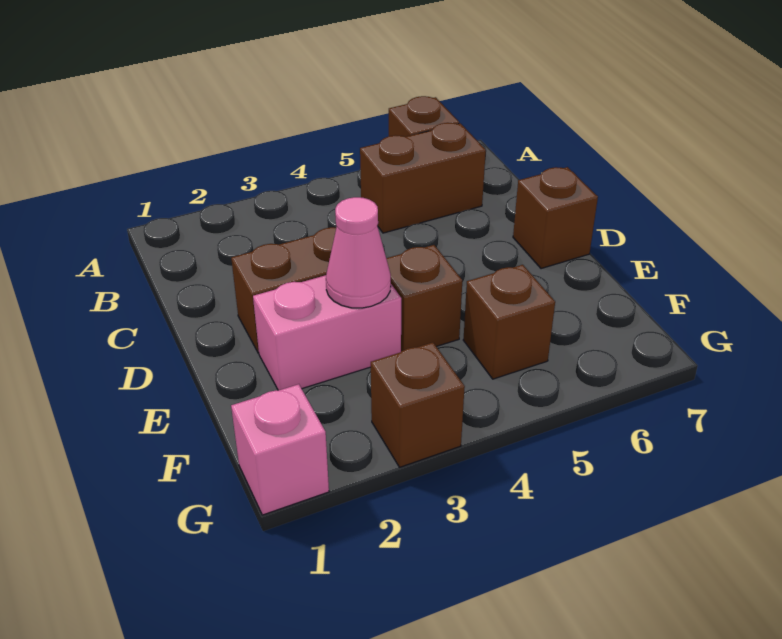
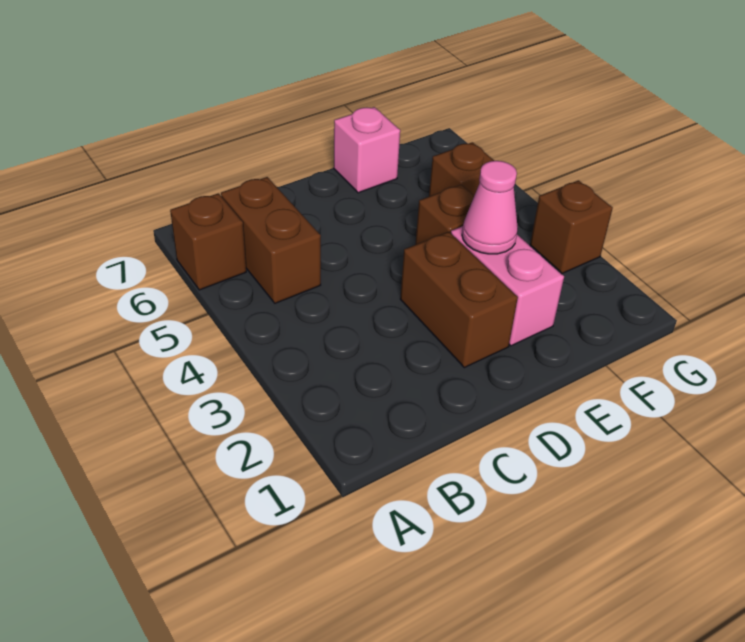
brown brick D7 level 1 -> none
pink brick G1 level 1 -> pink brick E7 level 1

